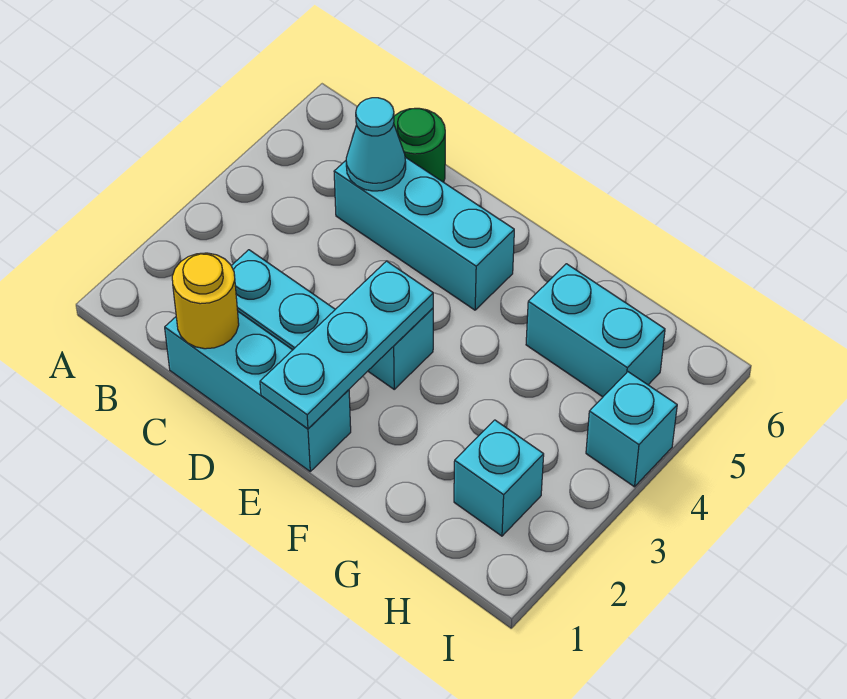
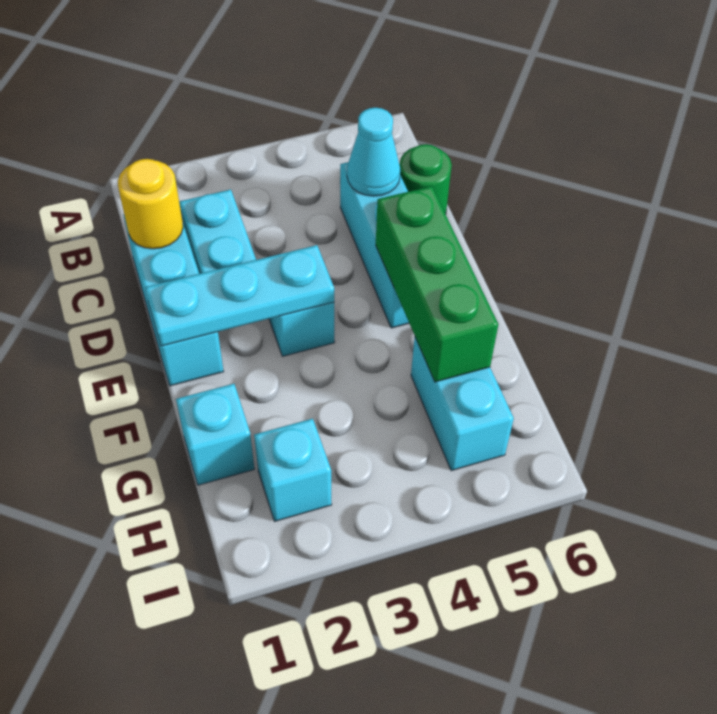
none -> green brick E5:G5 level 2
cyan brick I4 level 1 -> cyan brick G1 level 1

